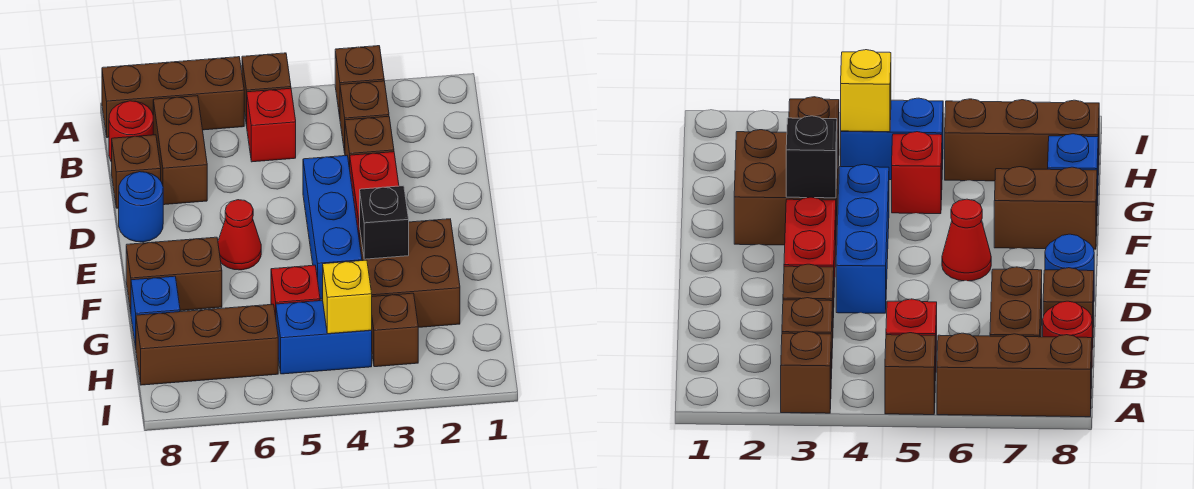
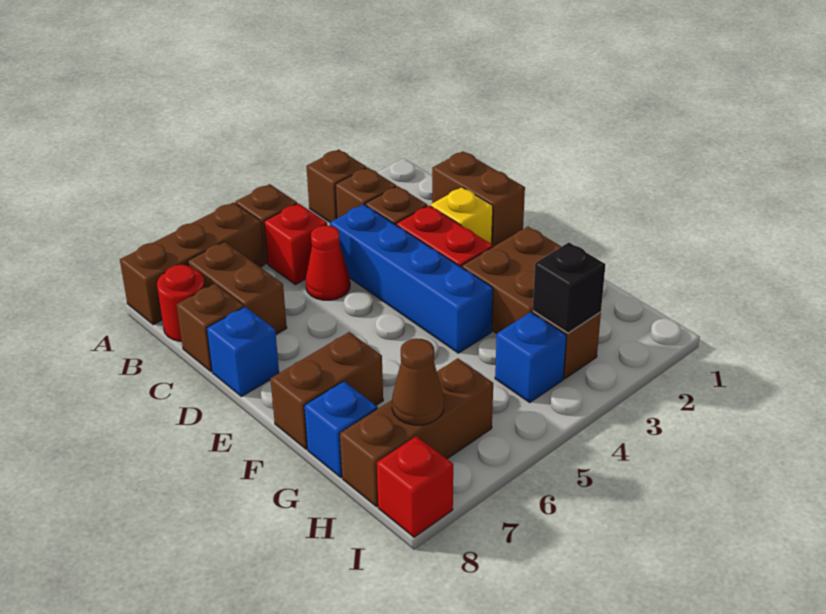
none -> brown brick C1:D1 level 1
blue brick D4:F4 level 1 -> blue brick C4:F4 level 1
blue round brick D8 level 1 -> blue brick D8 level 1
red cone E6 level 1 -> red cone C5 level 1
black brick F3 level 2 -> black brick H3 level 2
red brick G5 level 1 -> red brick I8 level 1
blue brick H4:H5 level 1 -> blue brick H4 level 1
yellow brick H4 level 2 -> yellow brick D2 level 1
none -> brown cone H7 level 2

